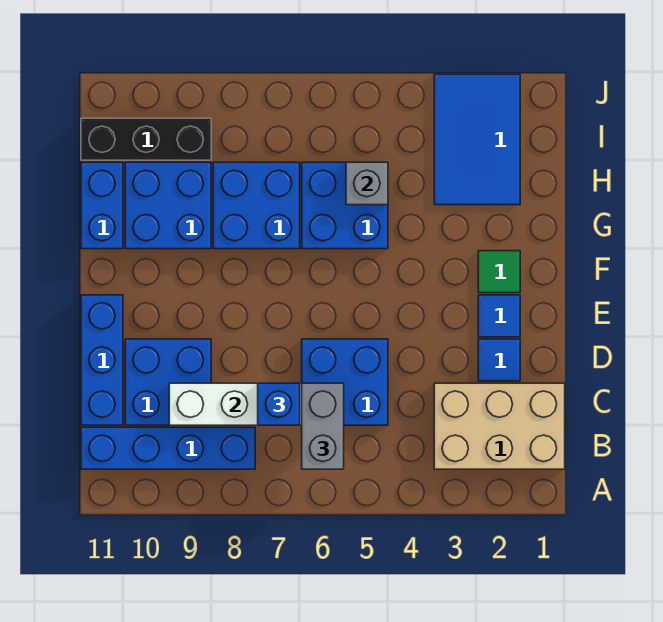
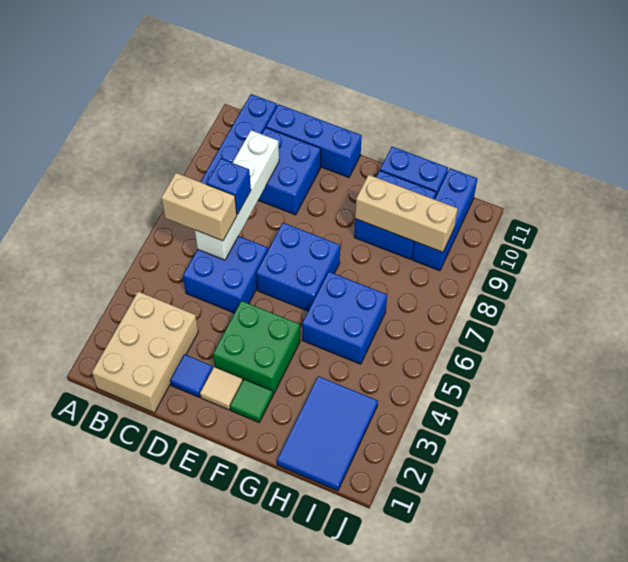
grey brick B6:C6 level 3 -> tan brick B6:C6 level 3
blue tile E2 level 1 -> tan tile E2 level 1
none -> green brick E3:F4 level 1
blue brick G7:H8 level 1 -> blue brick E6:F7 level 1
none -> tan brick G9:I9 level 2
blue tile H2:J3 level 1 -> blue tile H1:I3 level 1
grey brick H5 level 2 -> none
black brick I9:I11 level 1 -> blue brick I9:I11 level 1

